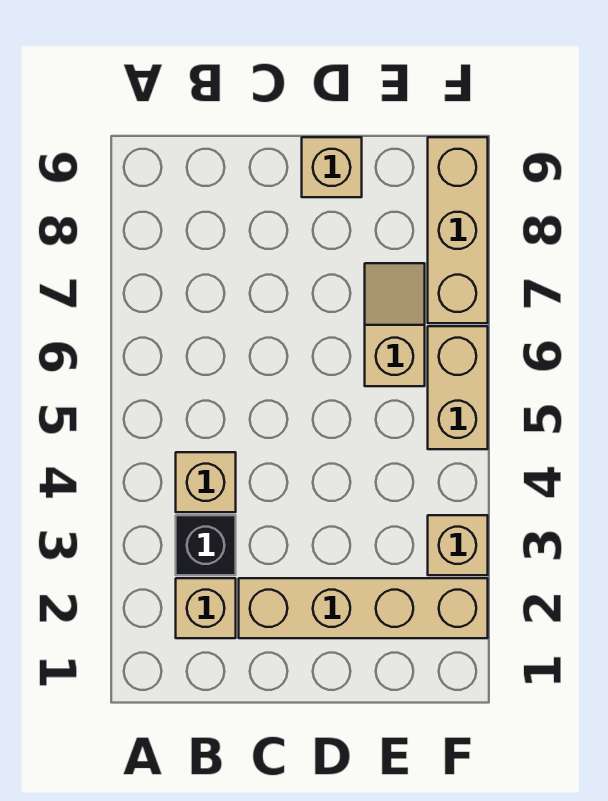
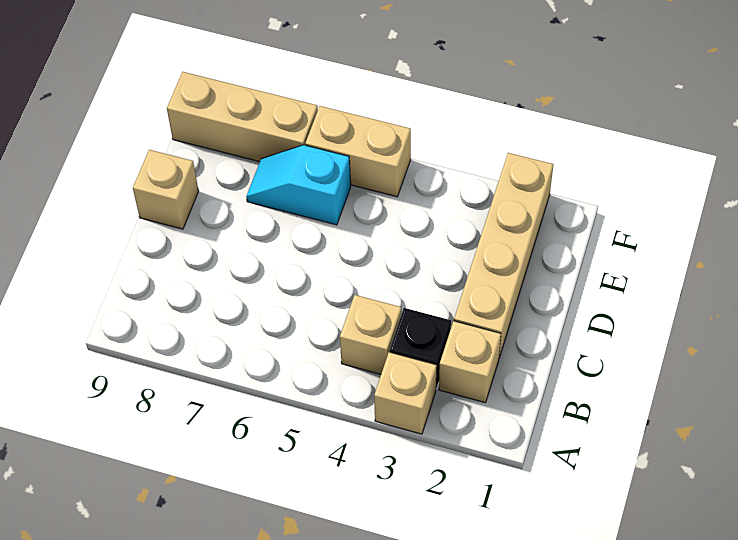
tan slope E6:E7 level 1 top 6 -> cyan slope E6:E7 level 1 top 6
tan brick F3 level 1 -> tan brick A3 level 1

